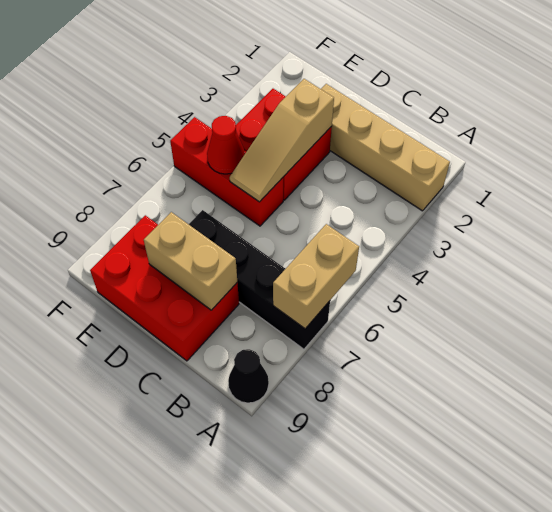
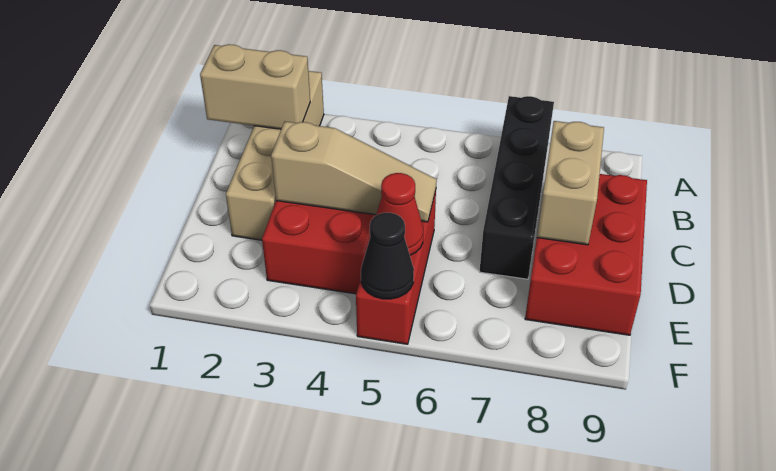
tan brick A6:A7 level 2 -> tan brick B1:B2 level 2
black cone A9 level 1 -> black cone F5 level 2

